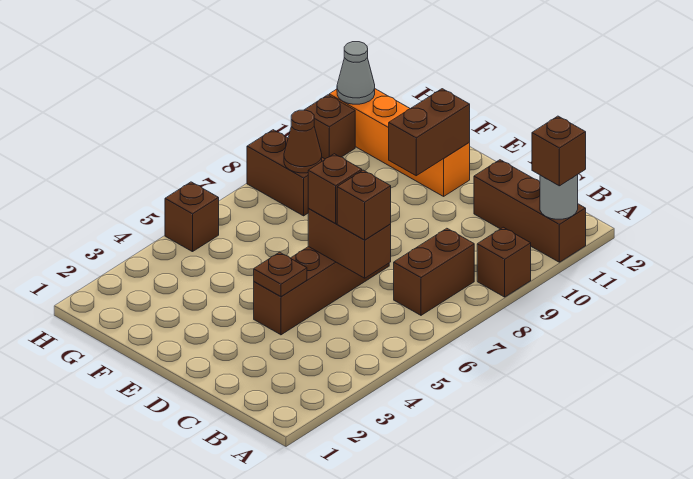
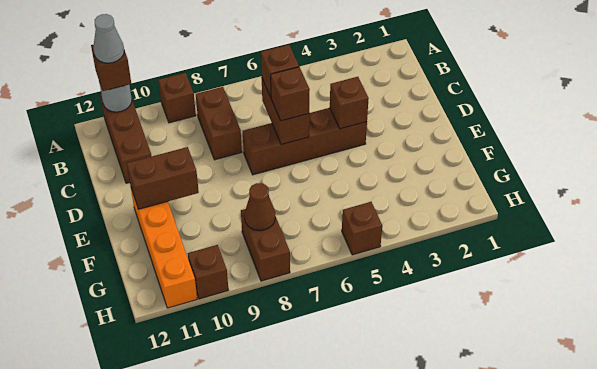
brown brick B7:B8 level 1 -> brown brick B8:C8 level 1
brown plate D4 level 2 -> brown brick D4 level 2
grey cone H11 level 2 -> grey cone A11 level 4

